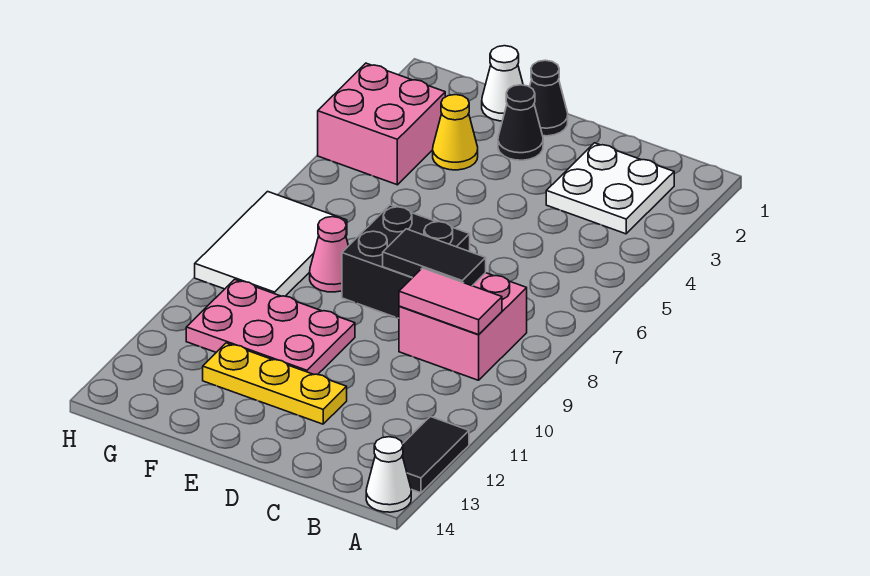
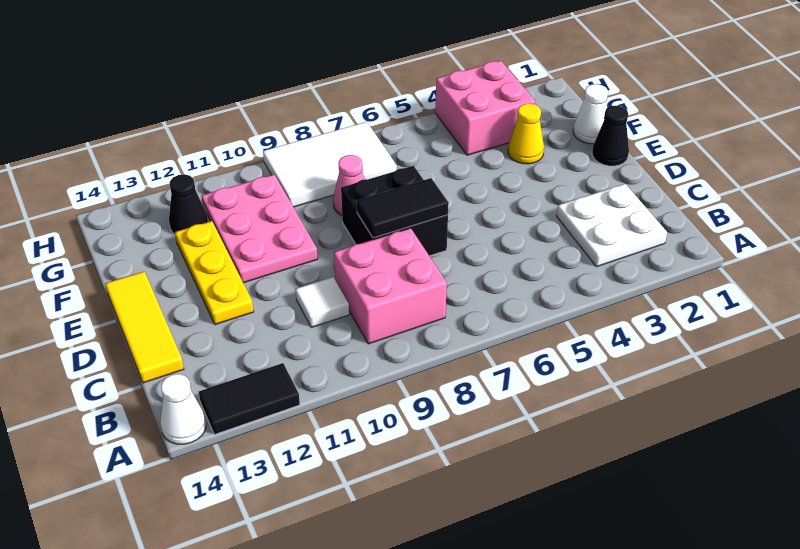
pink tile B9:C9 level 2 -> none
black tile C8:D8 level 2 -> black tile D7:D8 level 2
none -> white tile C10 level 1
none -> yellow tile C14:E14 level 1
black cone E2 level 1 -> black cone G12 level 1

